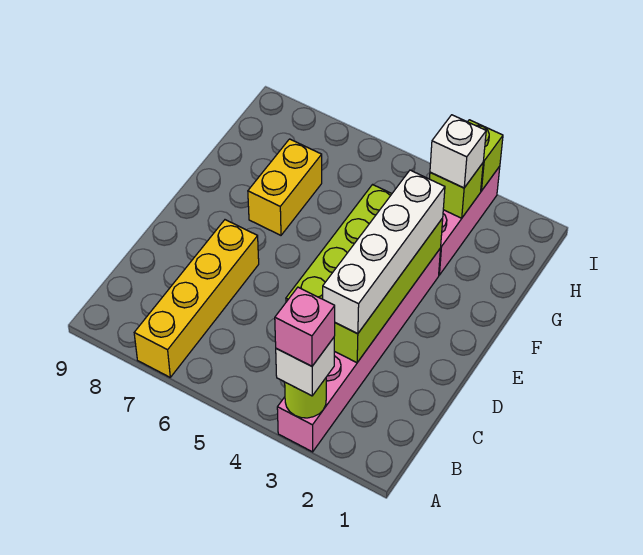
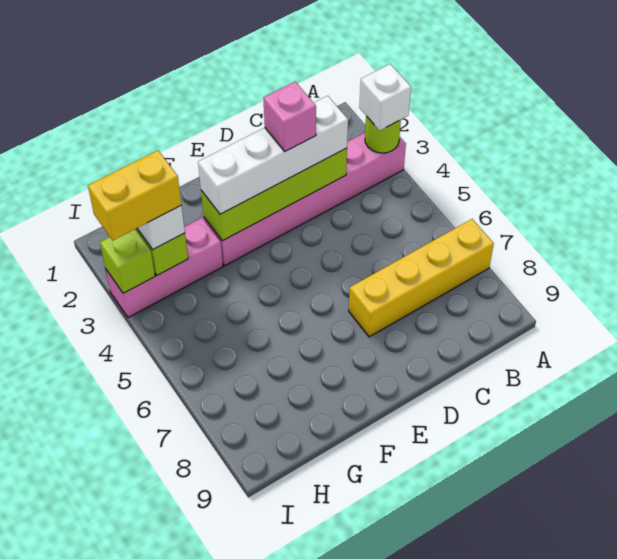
pink brick A3 level 4 -> pink brick D3 level 4
lime brick C3:F4 level 2 -> lime brick C3:F3 level 2
yellow brick F7:G7 level 1 -> yellow brick H3:I3 level 4

